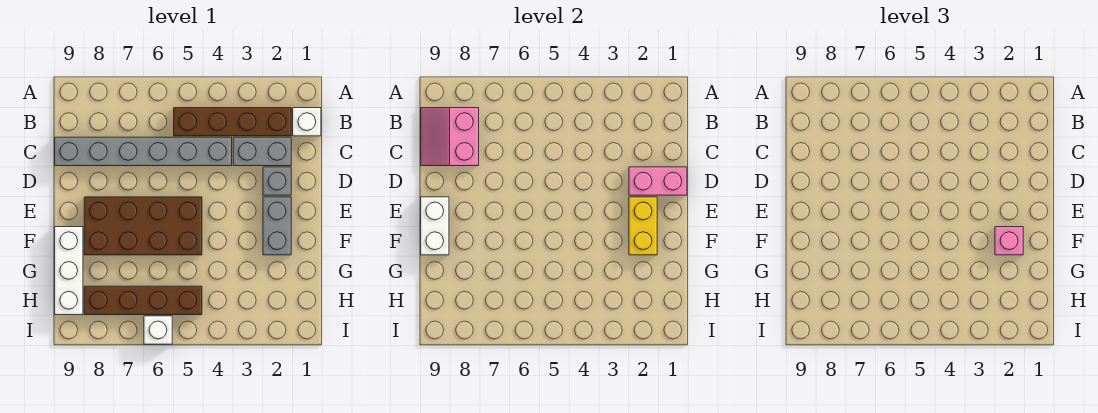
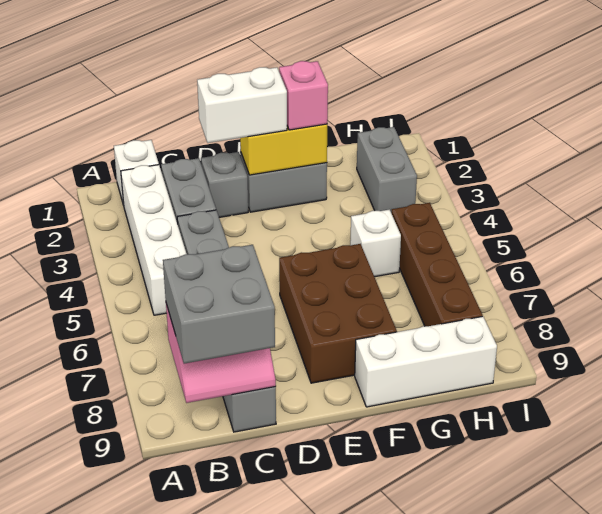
brown brick B2:B5 level 1 -> white brick B2:B5 level 1
none -> grey brick B8:C9 level 3
pink brick D1:D2 level 2 -> none
brown brick E5:F8 level 1 -> brown brick E6:F8 level 1
white brick E9:F9 level 2 -> white brick D2:E2 level 3
none -> grey brick H2:H3 level 1
white brick I6 level 1 -> white brick G5 level 1

